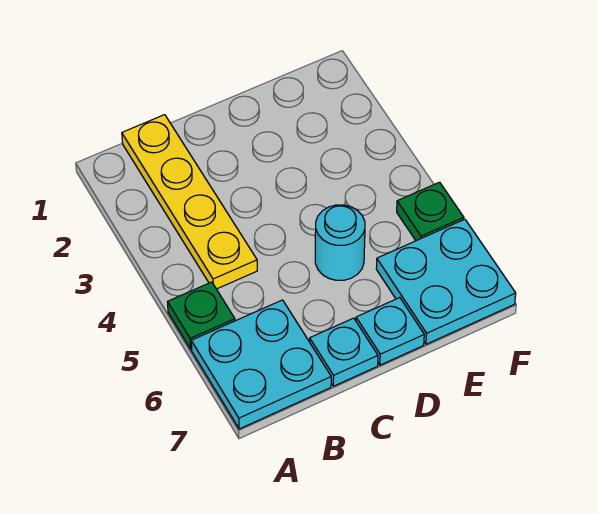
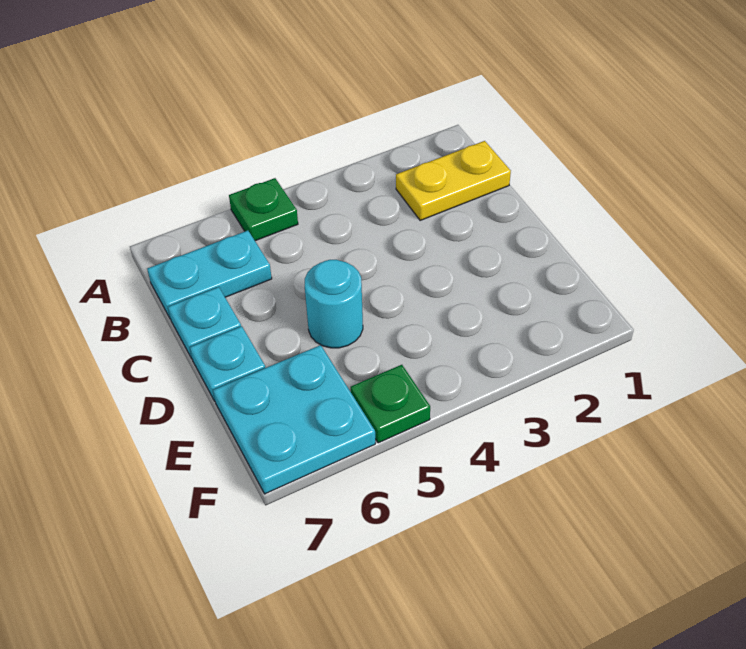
cyan plate A6:B7 level 1 -> cyan plate B6:B7 level 1
yellow plate B1:B4 level 1 -> yellow plate B1:B2 level 1

